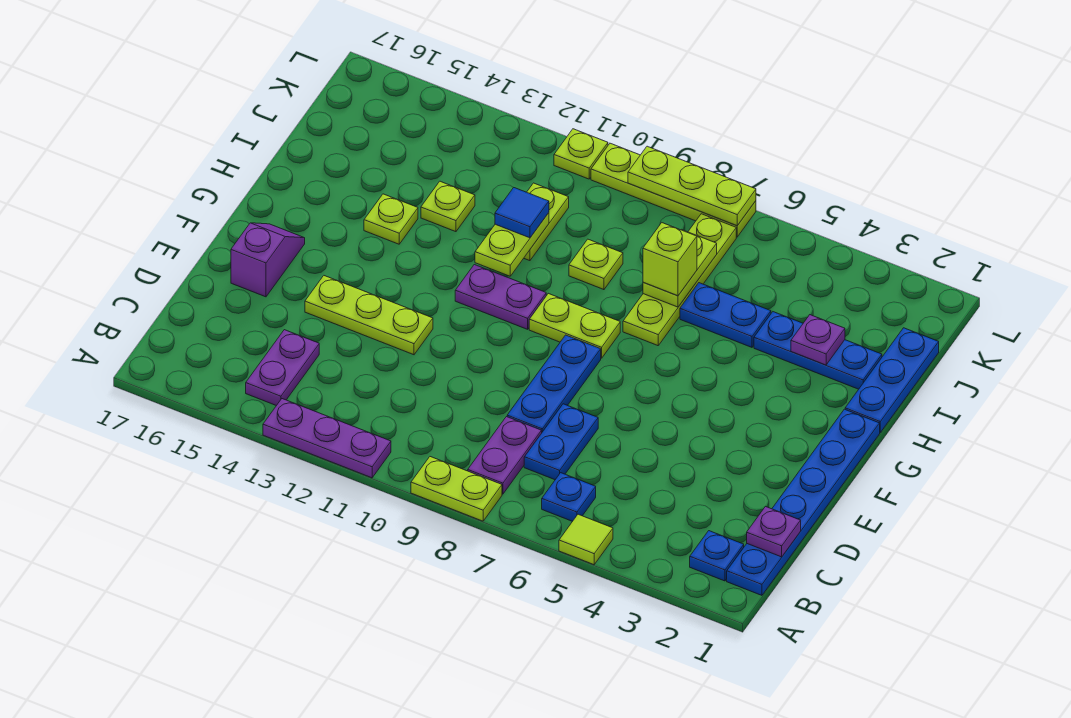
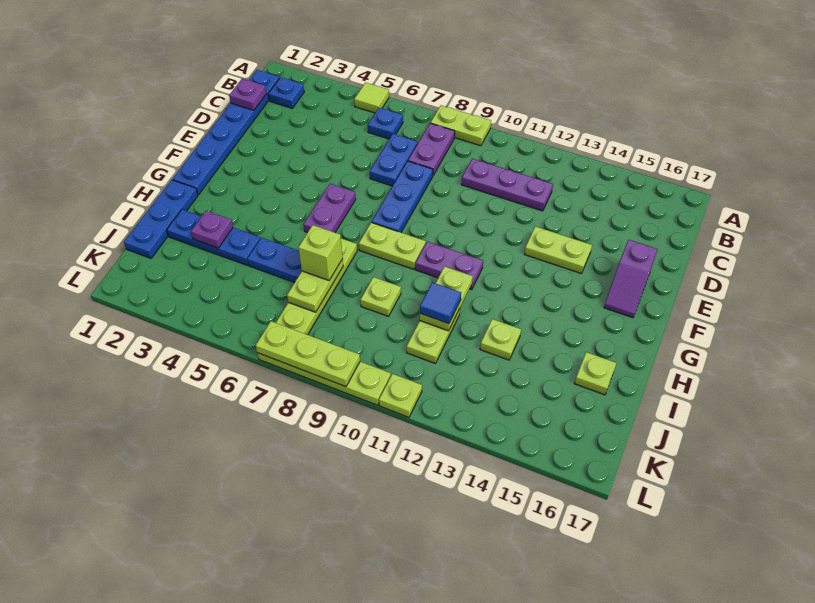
purple plate A11:A13 level 1 -> purple plate C10:C12 level 1
purple plate B14:C14 level 1 -> purple plate F6:G6 level 1
lime plate E12:E14 level 1 -> lime plate E13:E14 level 1
lime plate H14 level 1 -> lime plate I16 level 1

